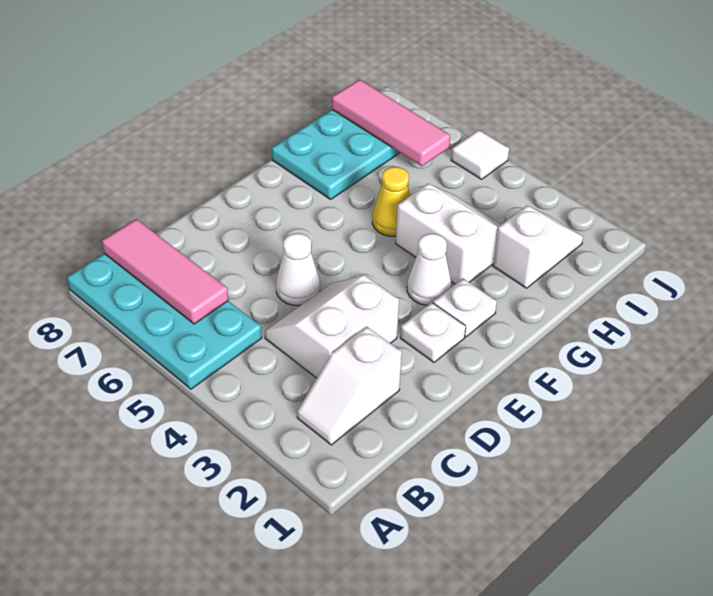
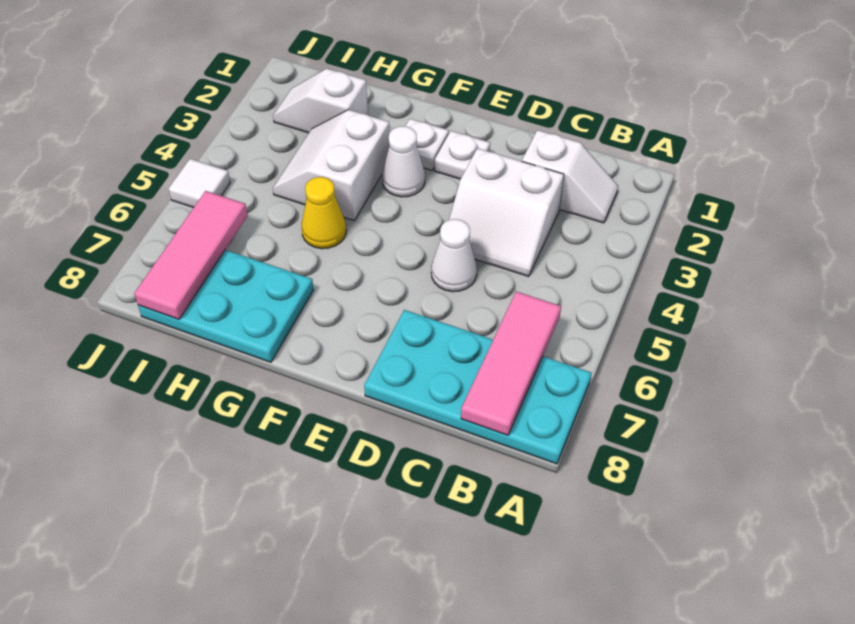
cyan plate A5:B8 level 1 -> cyan plate A7:D8 level 1

